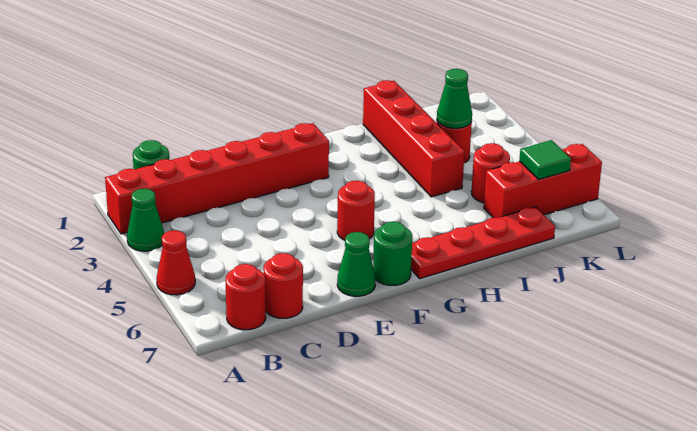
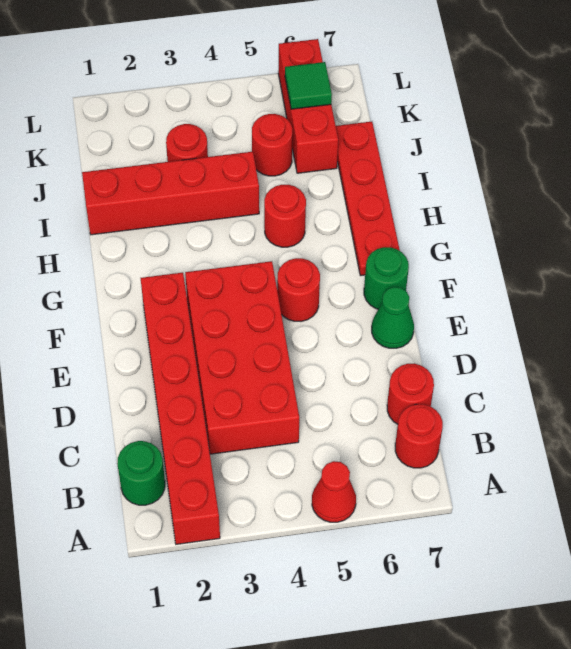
green cone A3 level 1 -> none
none -> red brick C3:F4 level 1
none -> red round brick H5 level 1
green cone J3 level 2 -> none

